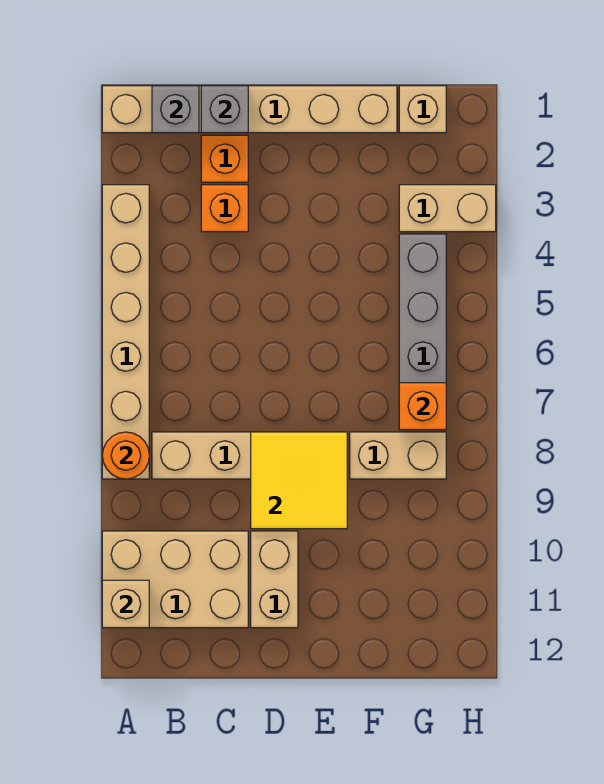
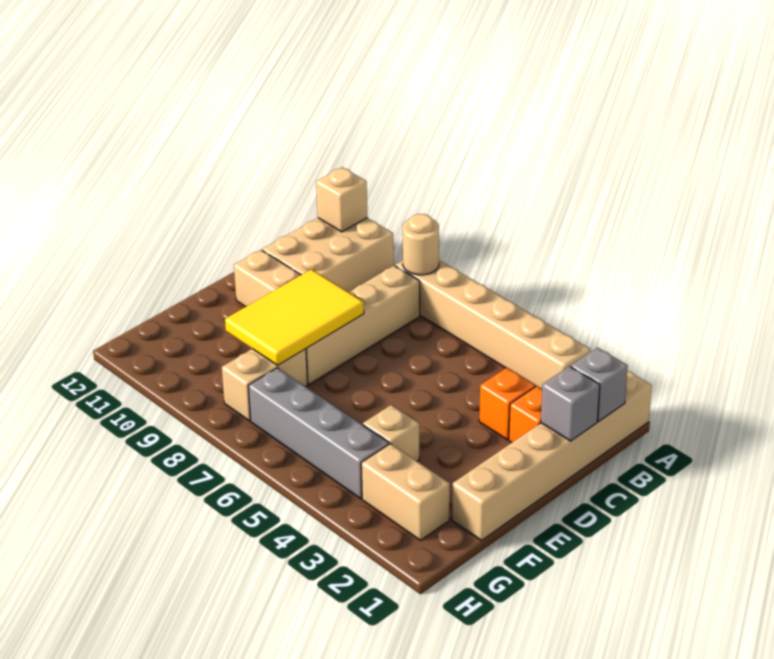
orange round brick A8 level 2 -> tan round brick A8 level 2
yellow tile D8:E9 level 2 -> yellow tile D8:F9 level 2
tan brick G1 level 1 -> tan brick F4 level 1
tan brick G3:H3 level 1 -> tan brick G2:G3 level 1
orange brick G7 level 2 -> none

